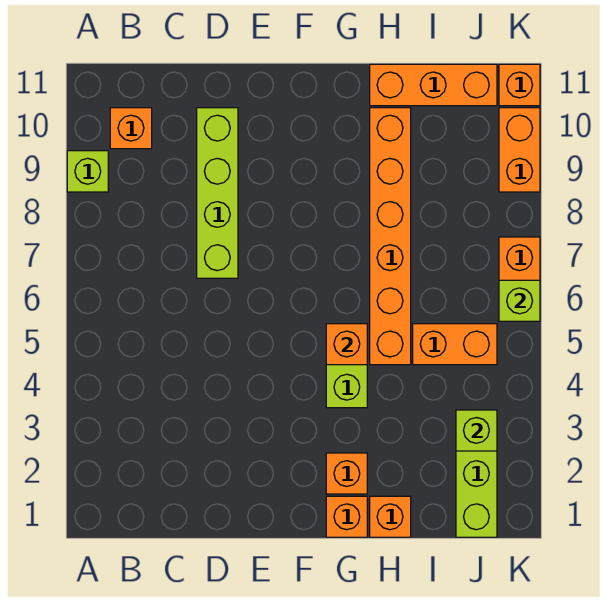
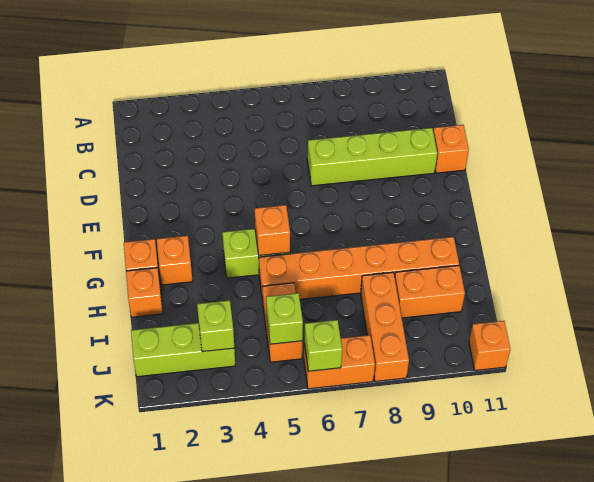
lime brick A9 level 1 -> lime brick J5 level 2
orange brick B10 level 1 -> orange brick D11 level 1
orange brick H11:J11 level 1 -> orange brick I8:K8 level 1
orange brick K9:K10 level 1 -> orange brick I9:I10 level 1

